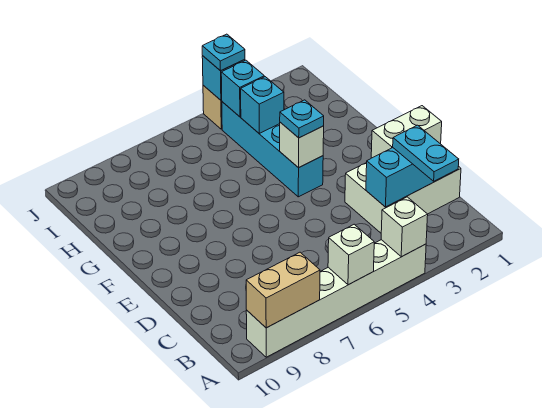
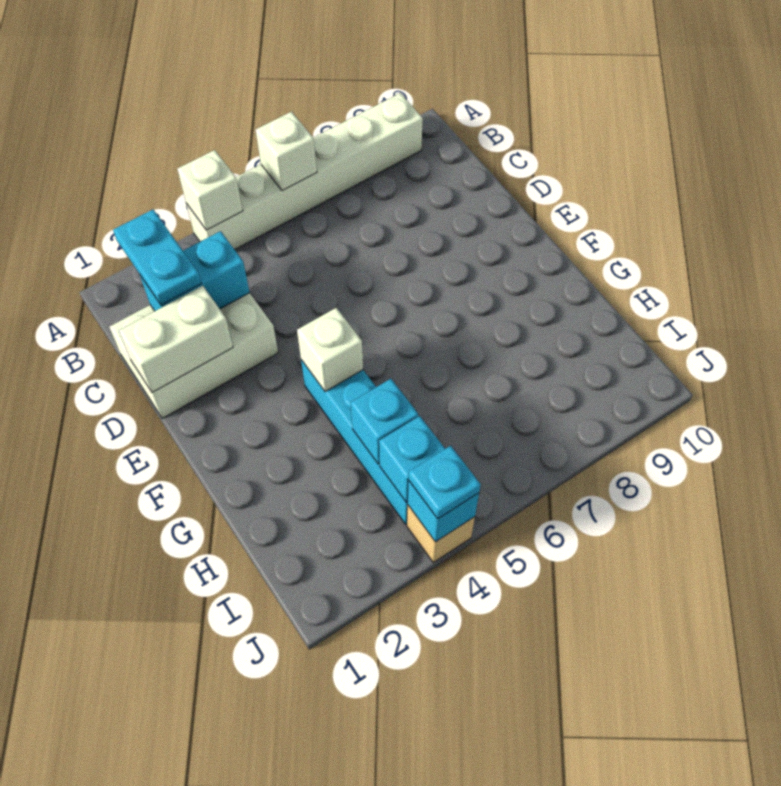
tan brick A8:A9 level 2 -> none
cyan plate F4 level 3 -> none

